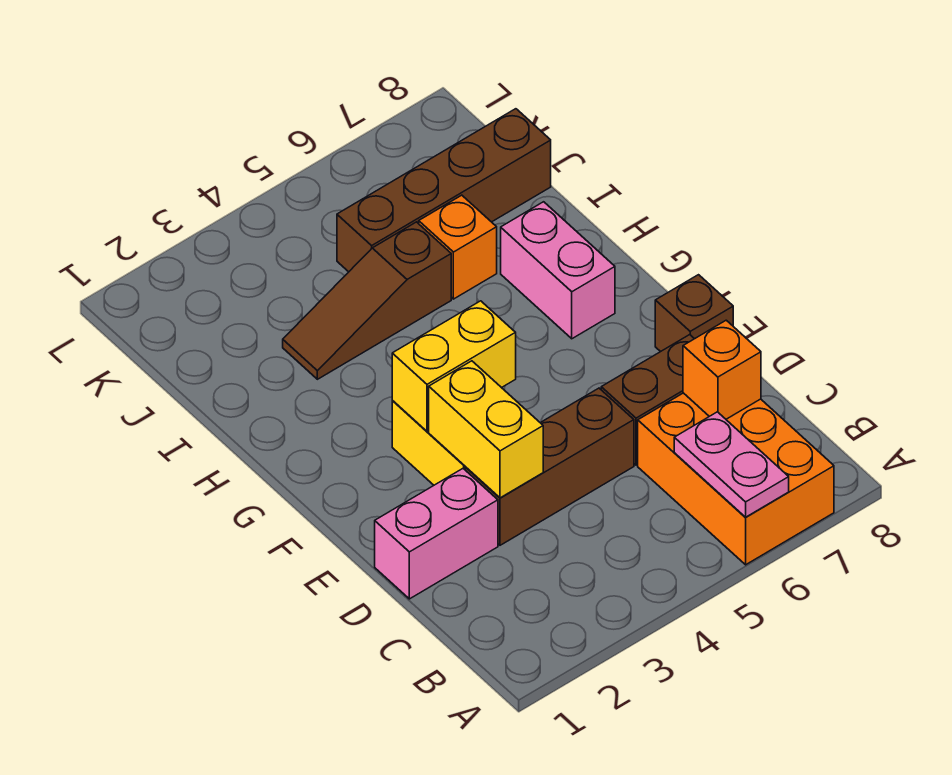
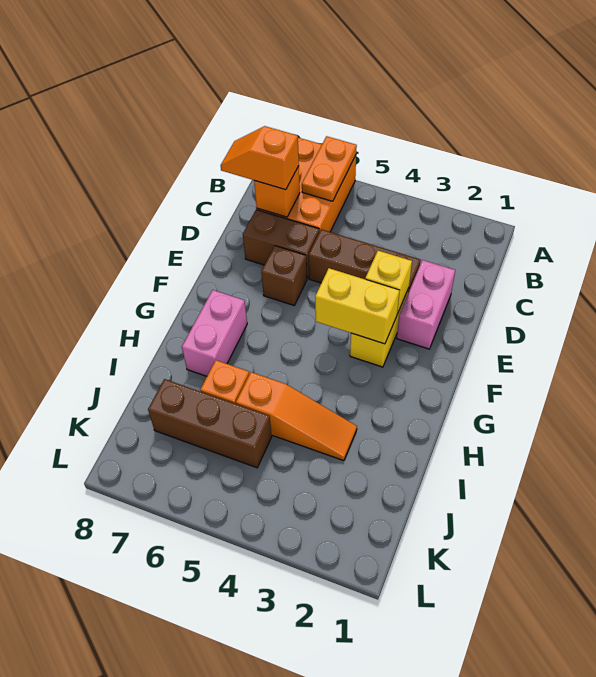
pink plate A6:B6 level 2 -> orange plate A6:B6 level 2
none -> orange slope C7:C8 level 3 top 7
pink brick D1:D2 level 1 -> pink brick D2:E2 level 1
yellow brick D3:E3 level 2 -> yellow brick E3 level 2
brown brick E8 level 1 -> brown brick E6 level 1
brown slope I3:I5 level 1 top 5 -> orange slope I3:I5 level 1 top 5
brown brick J5:J8 level 1 -> brown brick J5:J7 level 1

